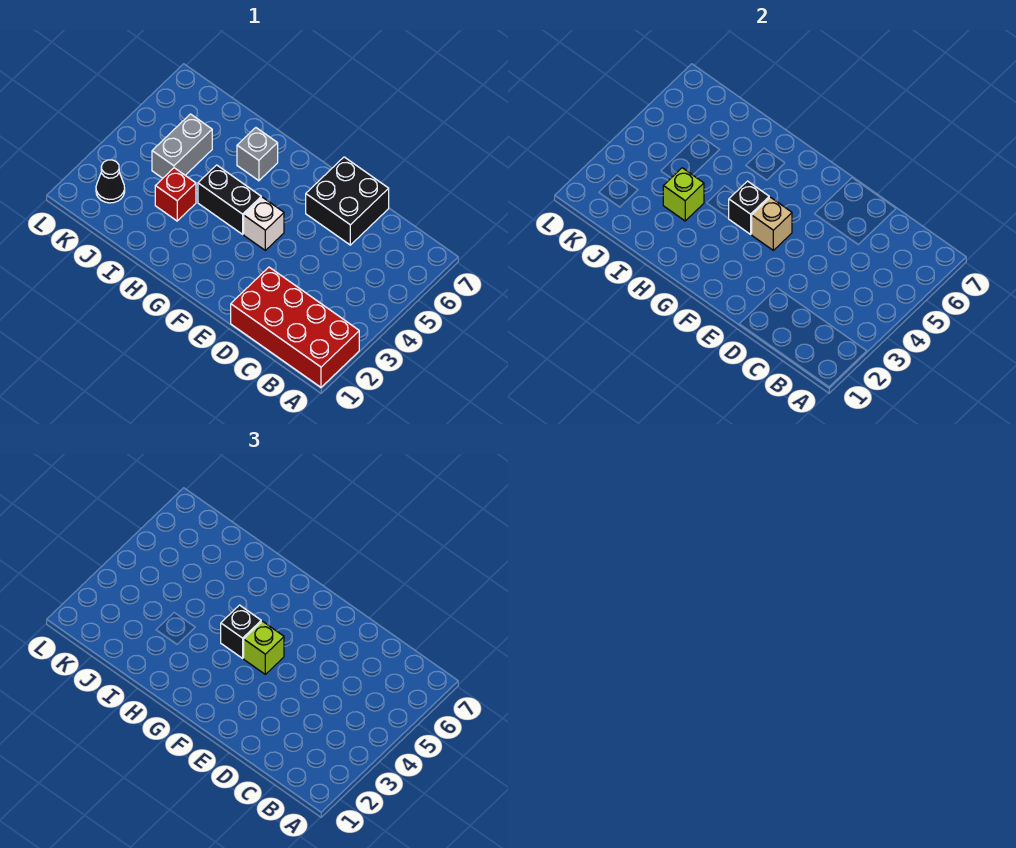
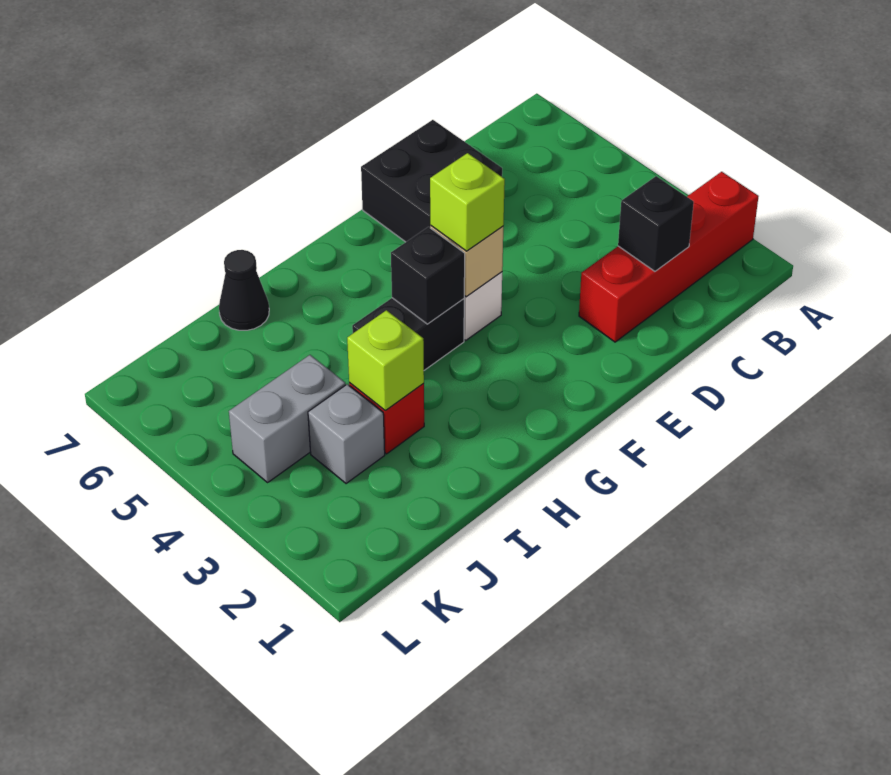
red brick A1:D2 level 1 -> red brick A2:D2 level 1
black brick G4 level 3 -> black brick C2 level 2
grey brick H6 level 1 -> grey brick J3 level 1
grey brick J4:J5 level 1 -> grey brick J4:K4 level 1
black cone K2 level 1 -> black cone I7 level 1

